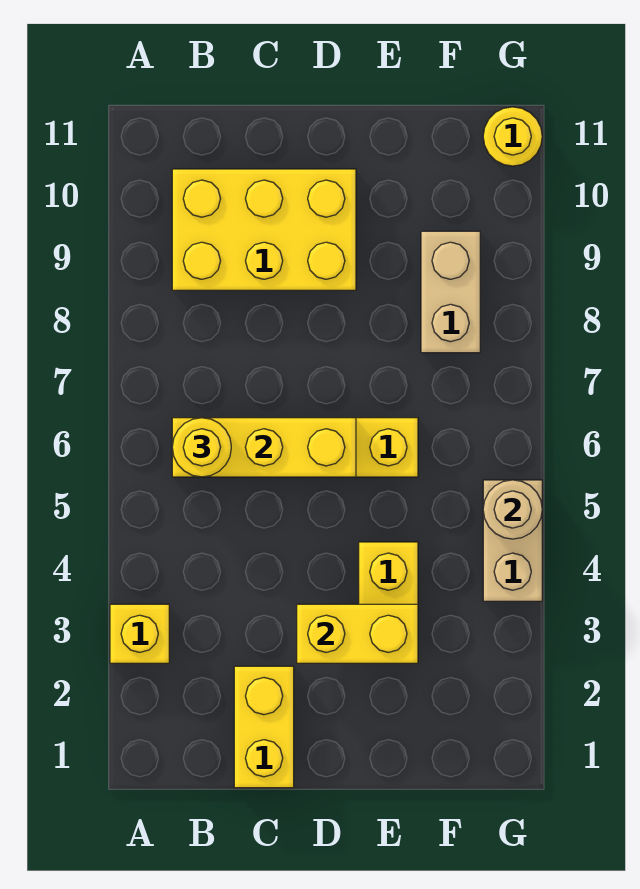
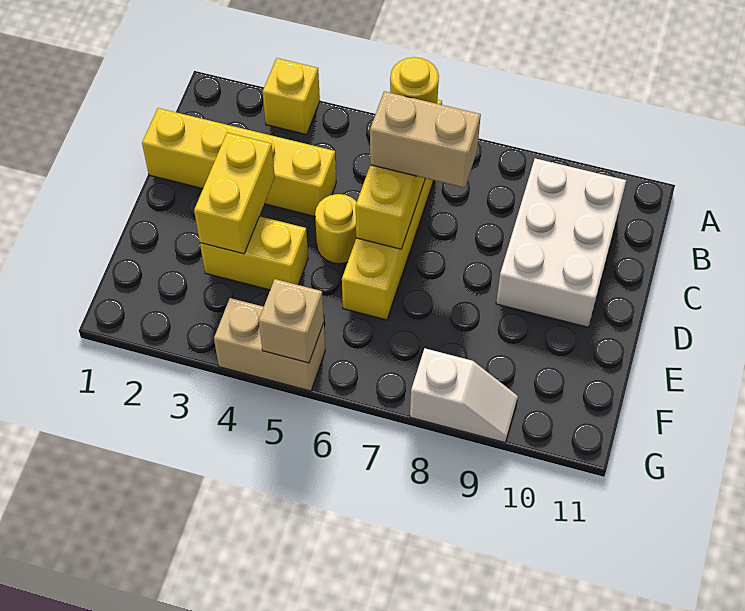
yellow brick B9:D10 level 1 -> white brick B9:D10 level 1
yellow brick C1:C2 level 1 -> yellow brick C1:C4 level 1
tan brick F8:F9 level 1 -> tan brick C6:C7 level 3
tan round brick G5 level 2 -> tan brick G5 level 2
none -> white slope G8:G9 level 1 top 8
yellow round brick G11 level 1 -> yellow round brick D5 level 1

